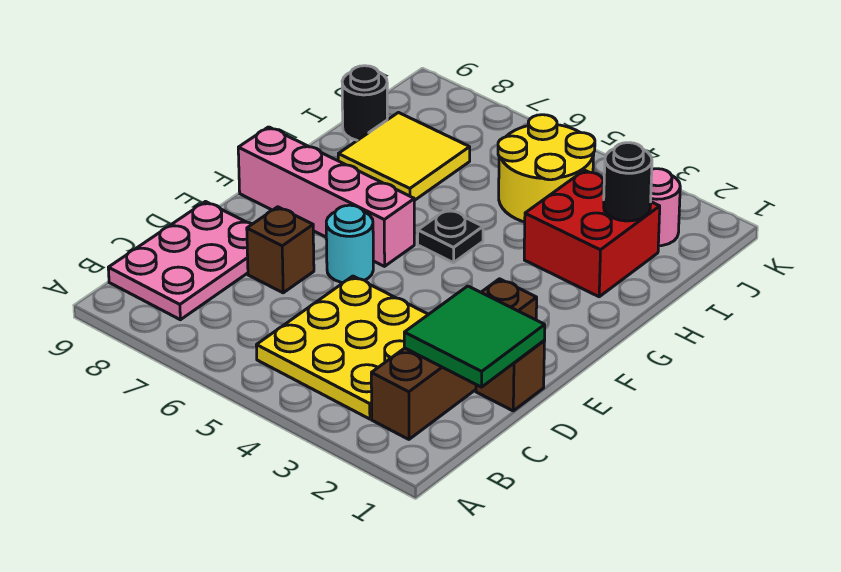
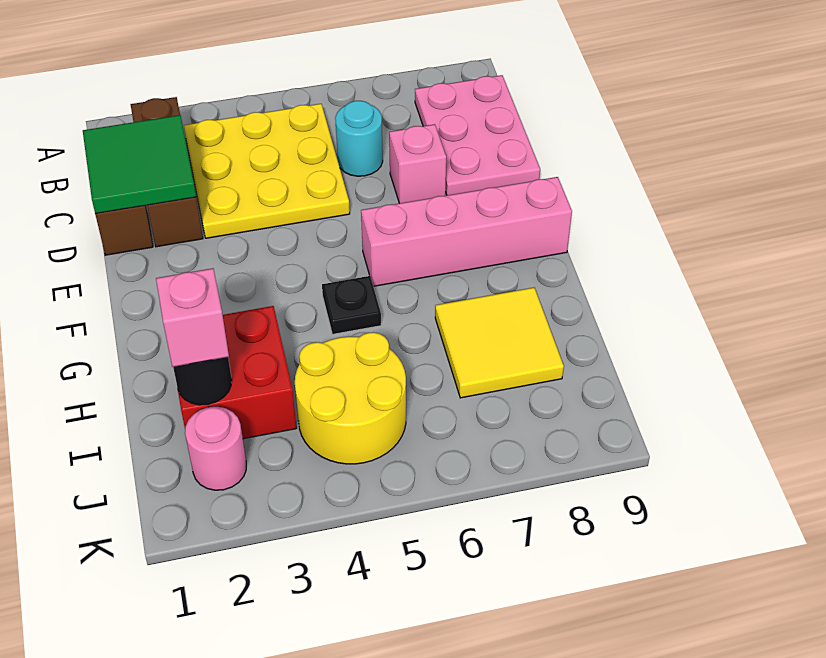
brown brick B2:E2 level 1 -> brown brick B2:D2 level 1
brown brick D7 level 1 -> pink brick D7 level 1
cyan round brick E6 level 1 -> cyan round brick C6 level 1
none -> pink brick I2 level 3
black round brick I9 level 1 -> none

